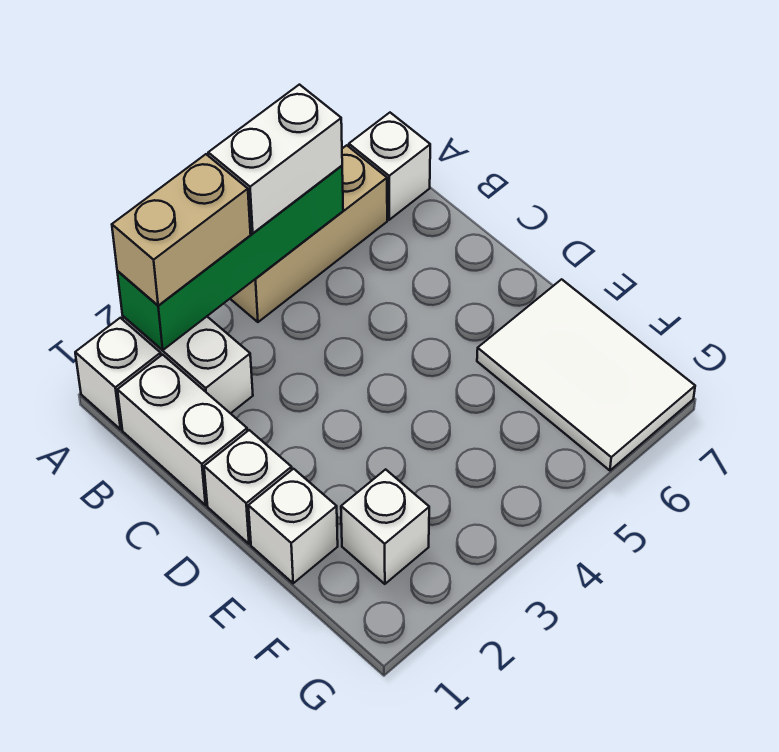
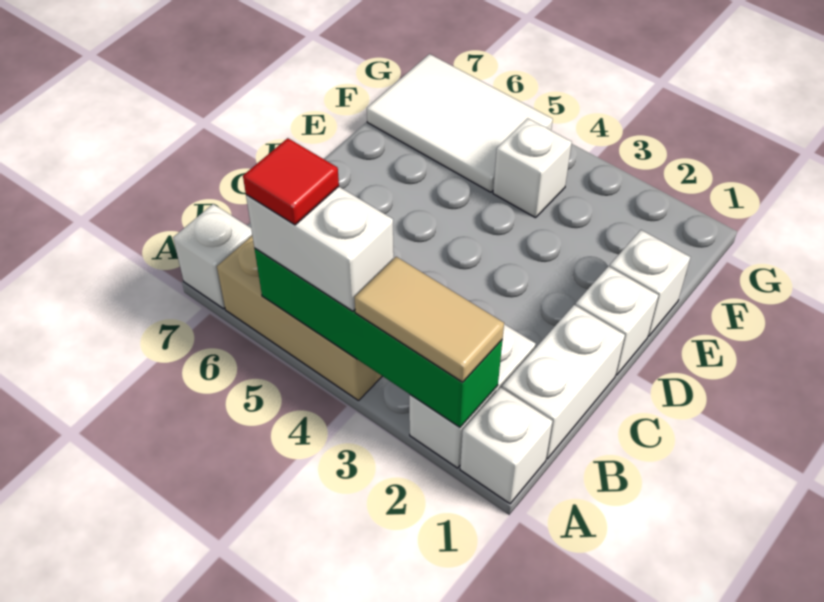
tan brick A2:A3 level 3 -> tan tile A2:A3 level 3
none -> red tile A5 level 4
white tile E6:G7 level 1 -> white tile F5:G7 level 1
white brick F2 level 1 -> white brick F4 level 1

